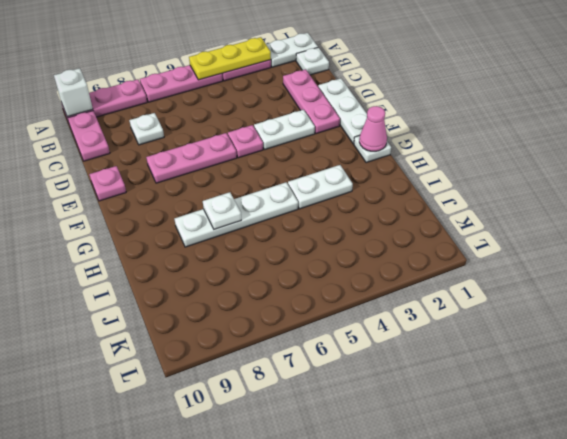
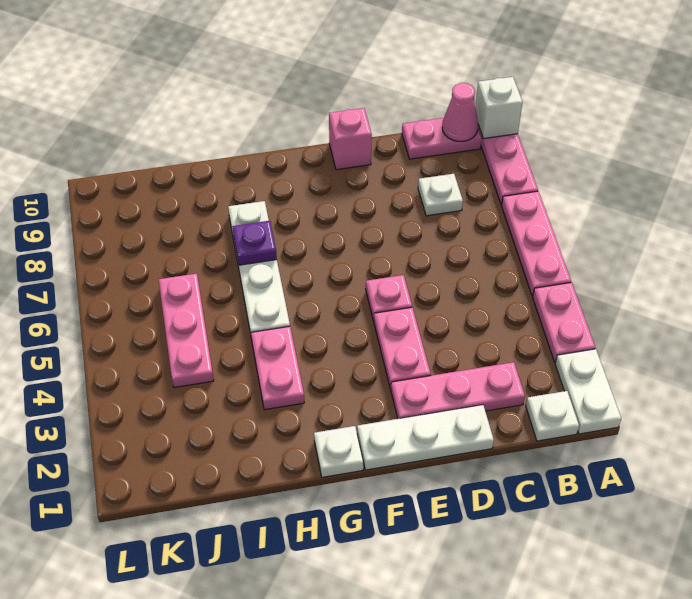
yellow plate A3:A5 level 2 -> none
white plate E3:E4 level 1 -> pink plate E3:E4 level 1
pink plate E6:E8 level 1 -> pink plate J4:J6 level 1
pink plate E10 level 1 -> pink brick E10 level 1
pink cone G1 level 2 -> pink cone B10 level 2
white plate H3:H4 level 1 -> pink plate H3:H4 level 1
white plate H7 level 2 -> purple plate H7 level 2

